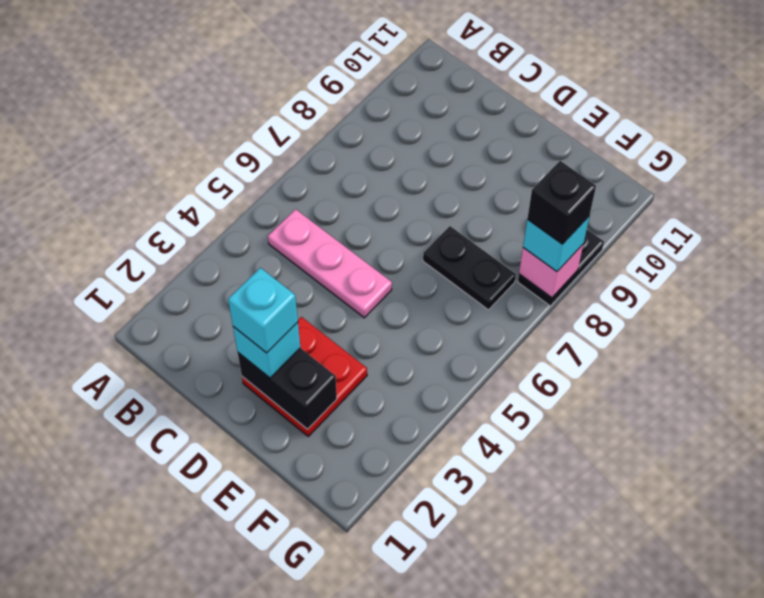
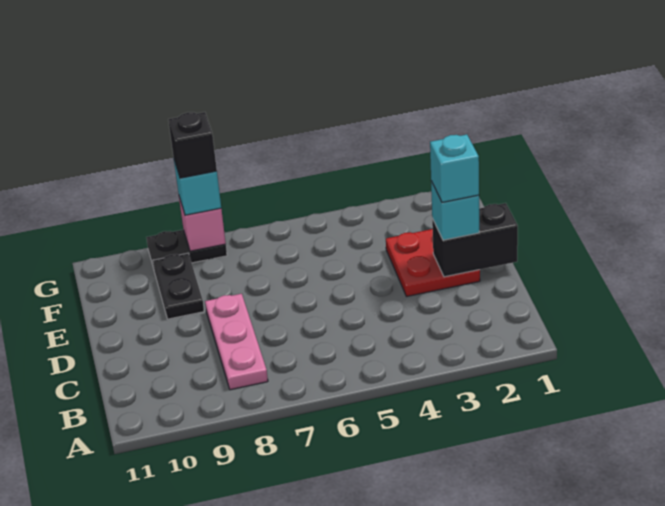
pink plate B5:D5 level 1 -> pink plate B8:D8 level 1
black brick D2:E2 level 2 -> black brick D1:D2 level 2
black plate E7:F7 level 1 -> black plate E9:F9 level 1

